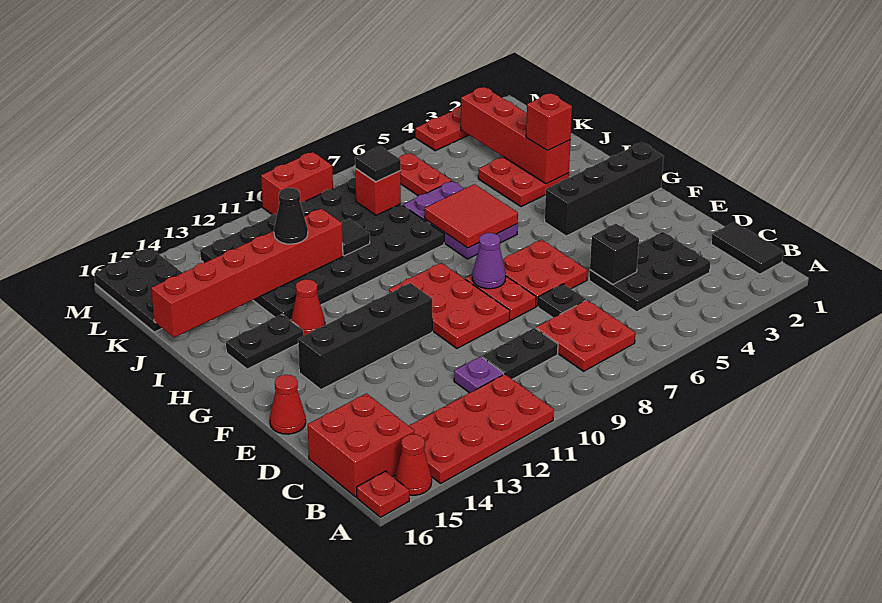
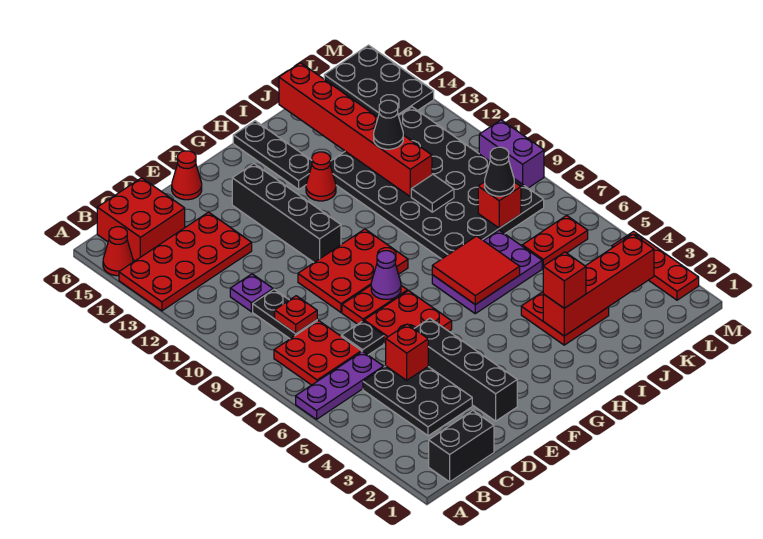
none -> purple plate A6:C6 level 1
red plate A11:B14 level 1 -> red plate A13:D14 level 1
red plate A16 level 1 -> red plate C9 level 2
black tile B1:C1 level 1 -> black brick B1:C1 level 1
black brick D5 level 2 -> red brick D5 level 2
black brick G1:G4 level 1 -> black brick E2:E5 level 1
black plate H14:H15 level 1 -> black plate H14:H16 level 1
black tile K8 level 3 -> black cone K8 level 3
black plate K15:M16 level 1 -> black plate L14:M16 level 1
red brick M9:M10 level 1 -> purple brick M9:M10 level 1

